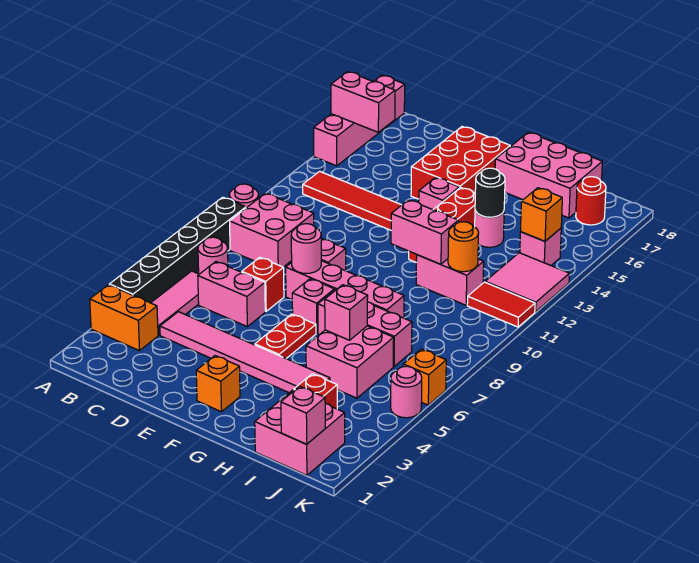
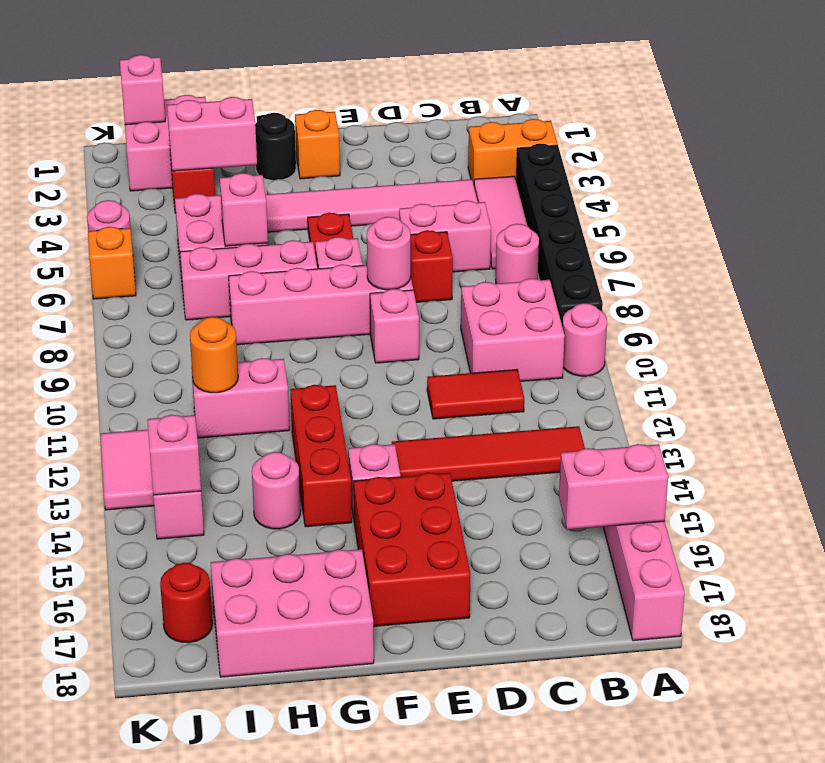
pink brick G11:H11 level 2 -> pink brick H3:I3 level 2
black round brick H14 level 2 -> black round brick G2 level 1
red tile J11:K11 level 1 -> red tile C11:D11 level 1
orange brick J14 level 2 -> pink brick J14 level 2

